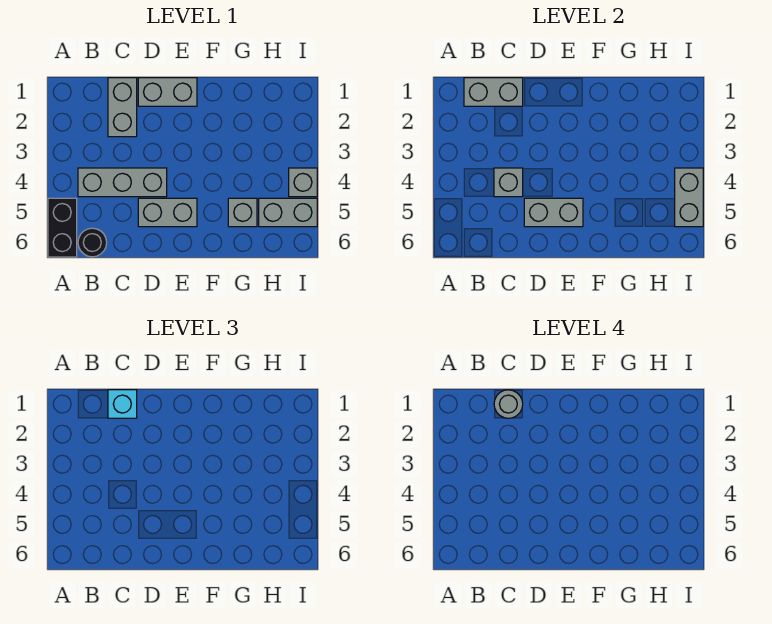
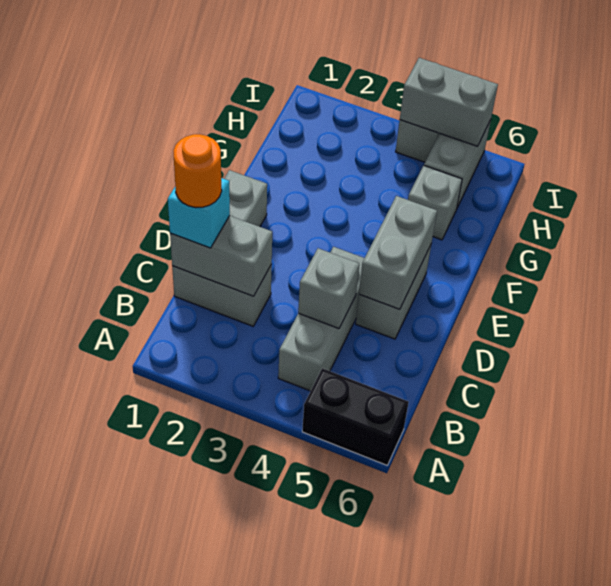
grey brick B1:C1 level 2 -> grey brick C1:C2 level 2
black round brick B6 level 1 -> none
grey round brick C1 level 4 -> orange round brick C1 level 4

